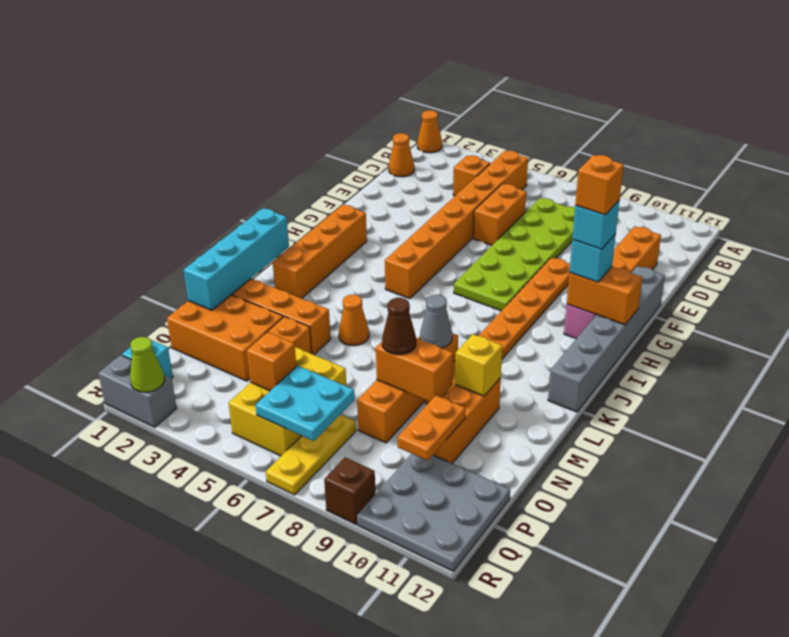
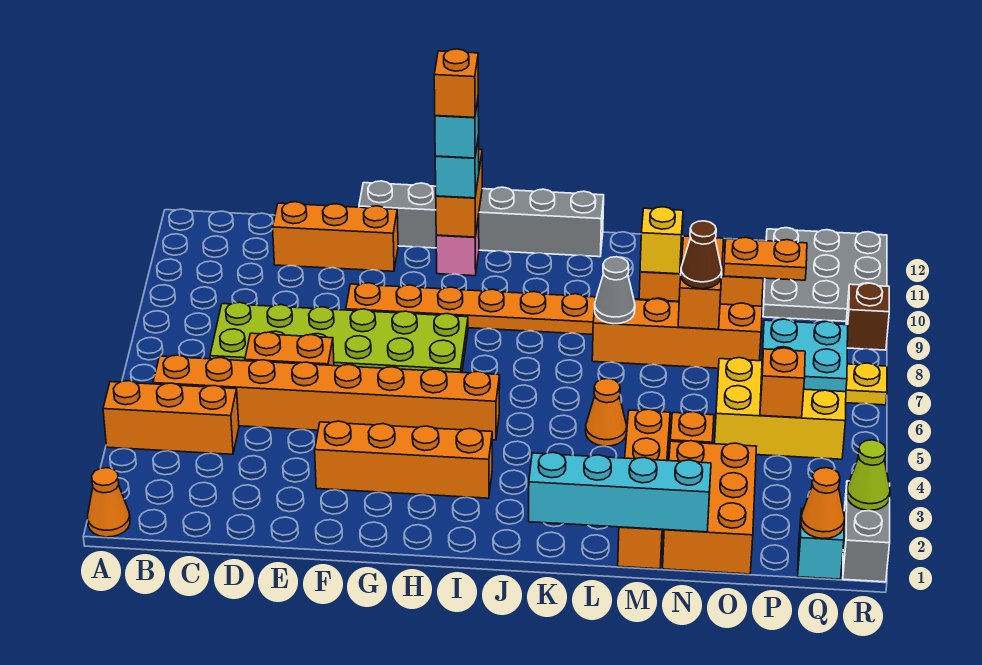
orange cone C1 level 1 -> orange cone Q1 level 2
orange brick C4 level 1 -> orange brick A4:C4 level 1
orange brick H2:K2 level 1 -> orange brick F3:I3 level 1

